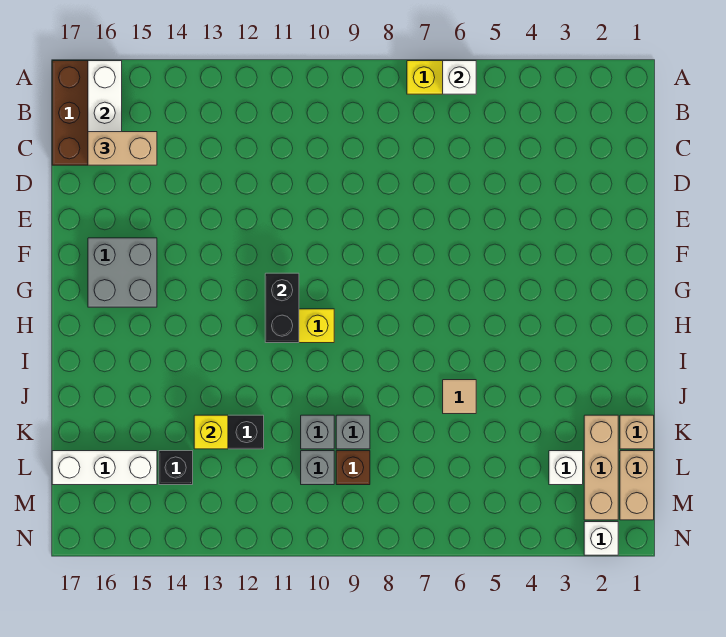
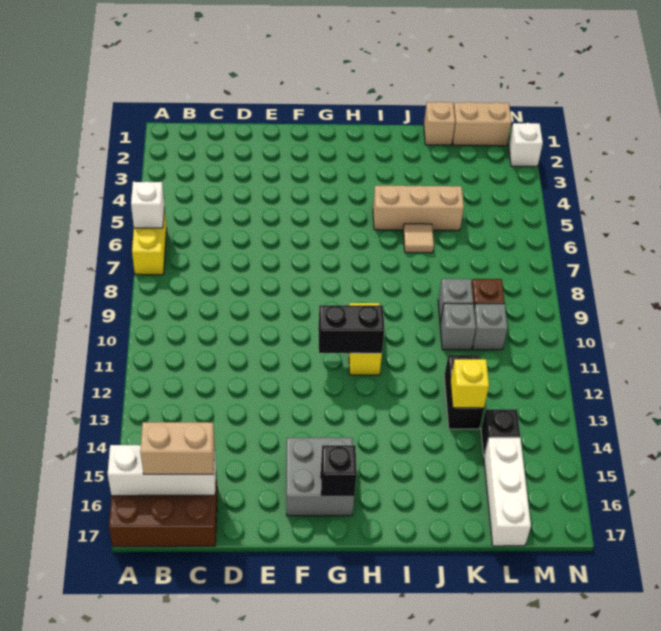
tan brick C15:C16 level 3 -> tan brick B16:C16 level 3
none -> black brick G16 level 2
tan brick K2:M2 level 1 -> tan brick I5:K5 level 1
white brick L3 level 1 -> none

